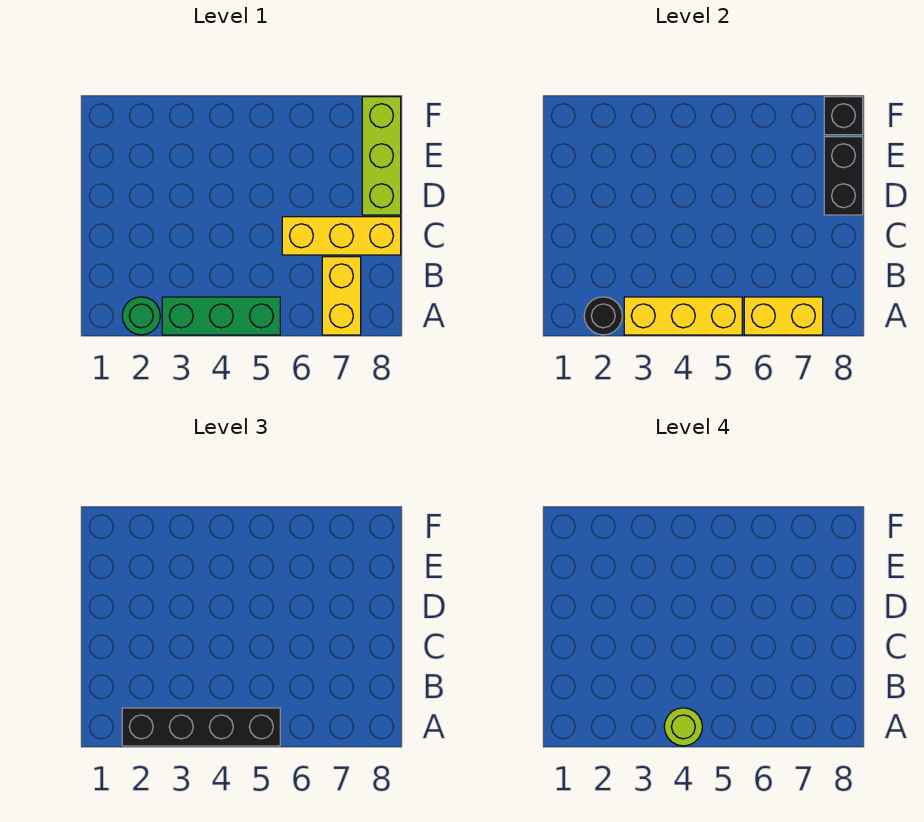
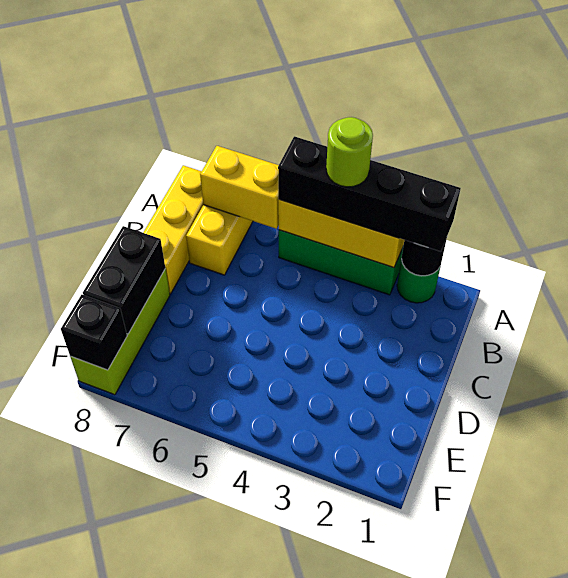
yellow brick C6:C8 level 1 -> yellow brick A8:C8 level 1

